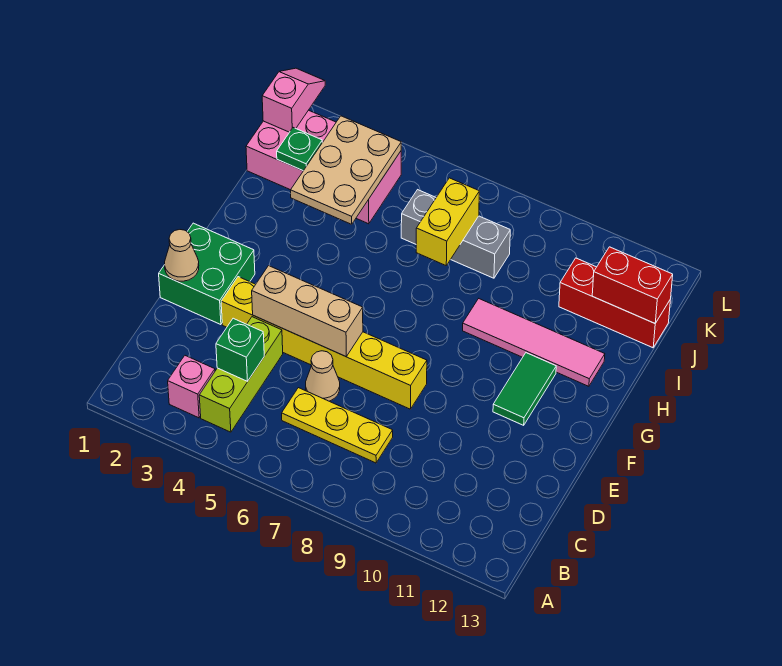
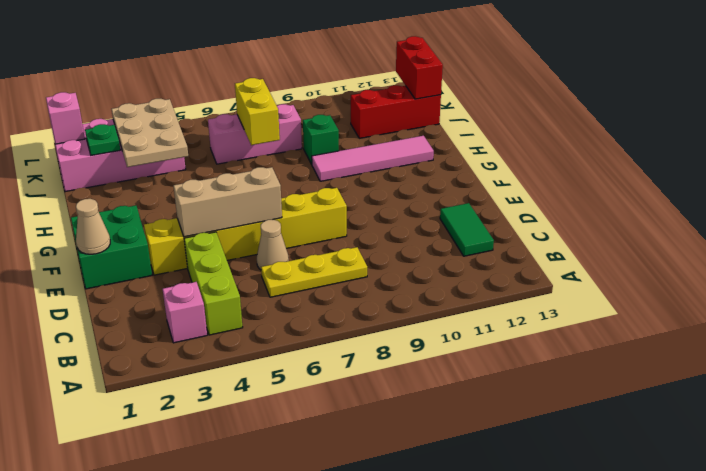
green brick C4 level 2 -> green brick I9 level 1
green tile F11:G11 level 1 -> green tile C12:D12 level 1
grey brick J6:J8 level 1 -> pink brick J6:J8 level 1
red brick J12:J13 level 2 -> red brick J13:K13 level 2

